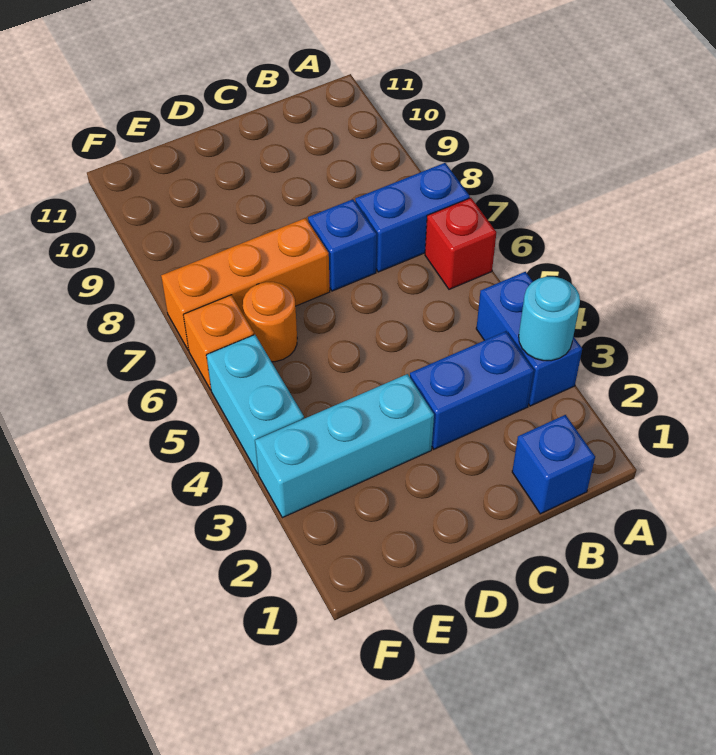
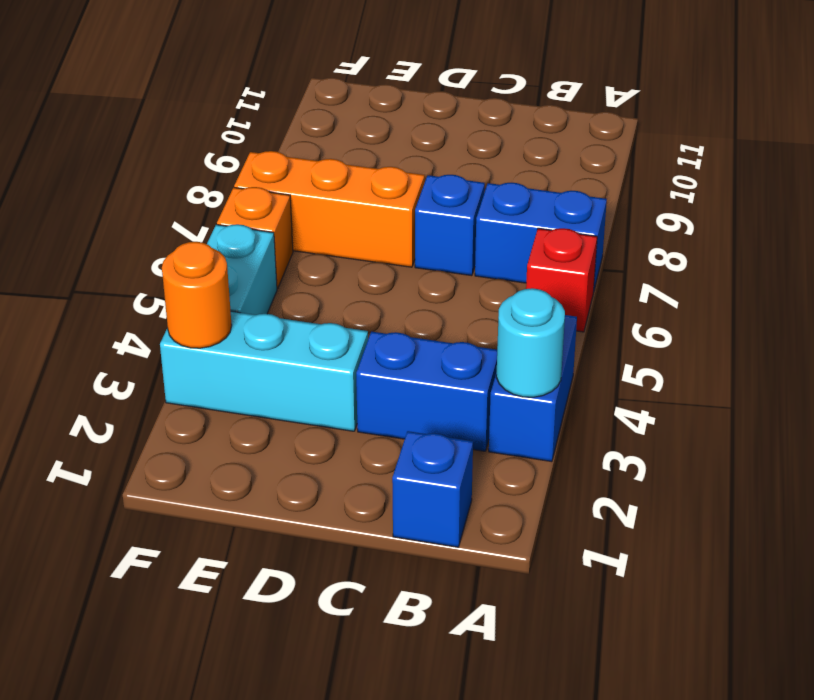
orange round brick E6 level 1 -> orange round brick F3 level 2

